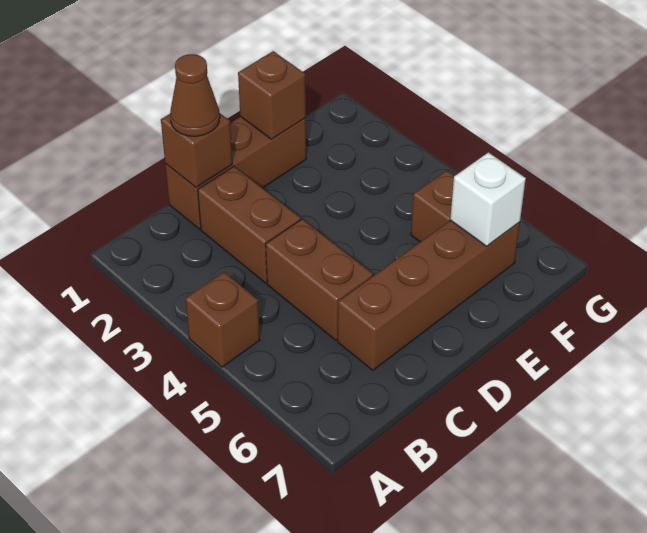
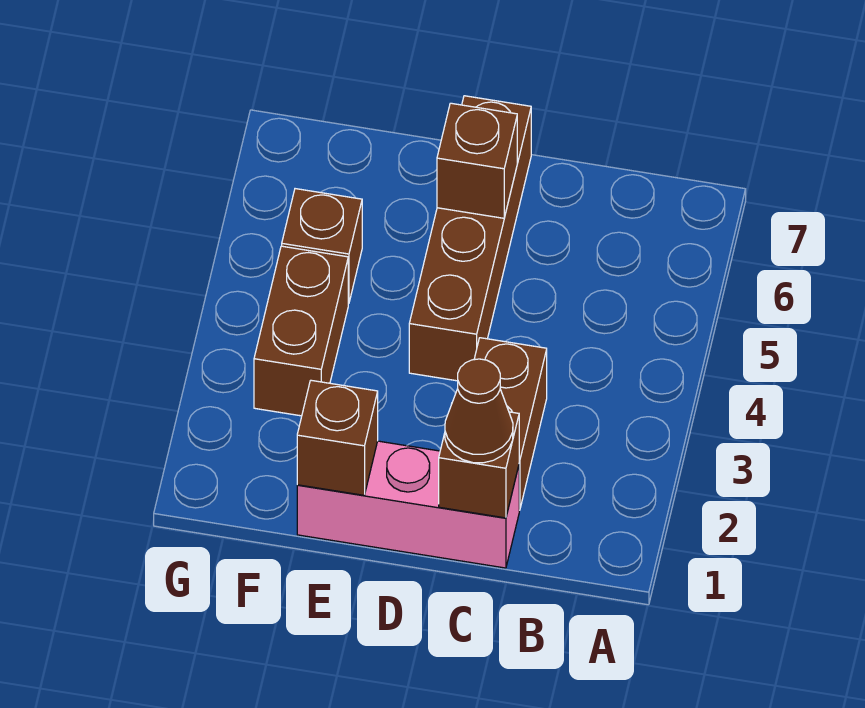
brown brick A4 level 1 -> brown brick D6 level 2
brown brick C1:E1 level 1 -> pink brick C1:E1 level 1
brown brick C4:C5 level 1 -> brown brick F3:F4 level 1
brown brick C6:F6 level 1 -> brown brick D4:D7 level 1
white brick F6 level 2 -> none

